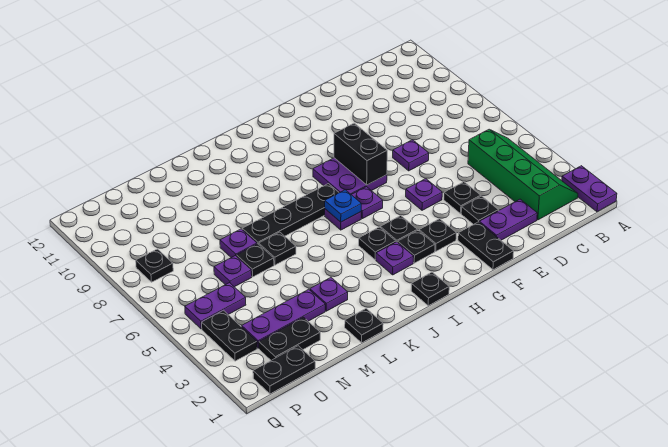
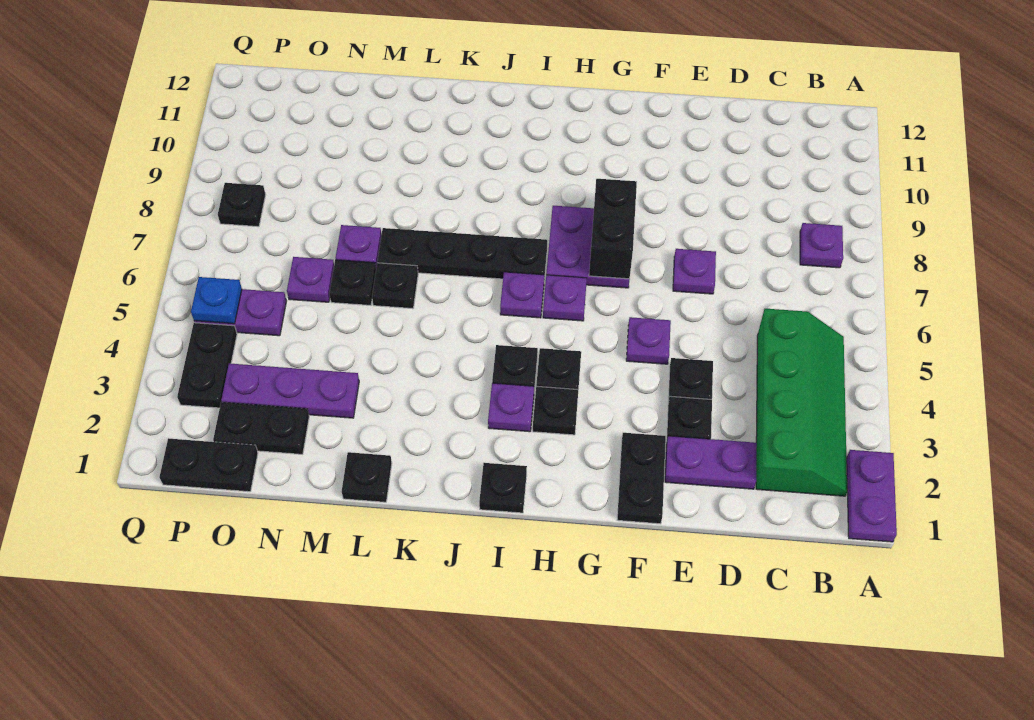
black plate G3 level 1 -> none
blue plate I6 level 2 -> blue plate P5 level 2
purple plate L3 level 1 -> purple plate B8 level 1

